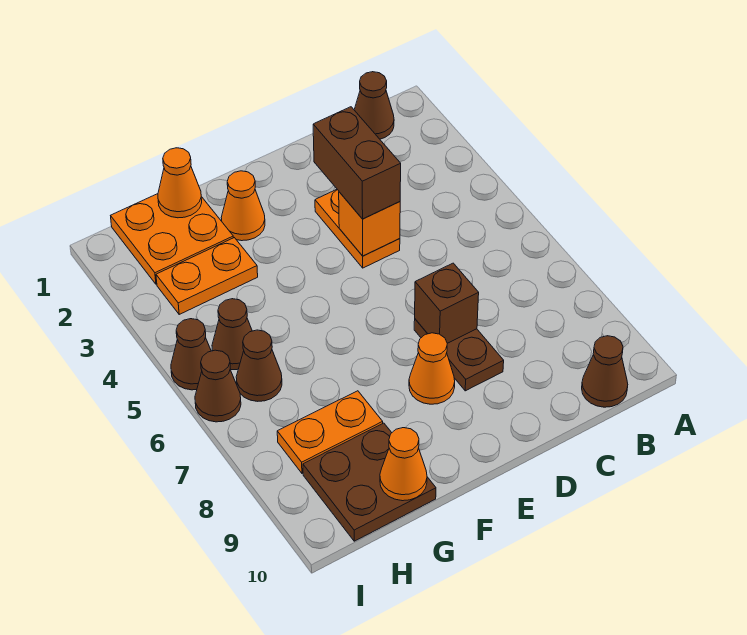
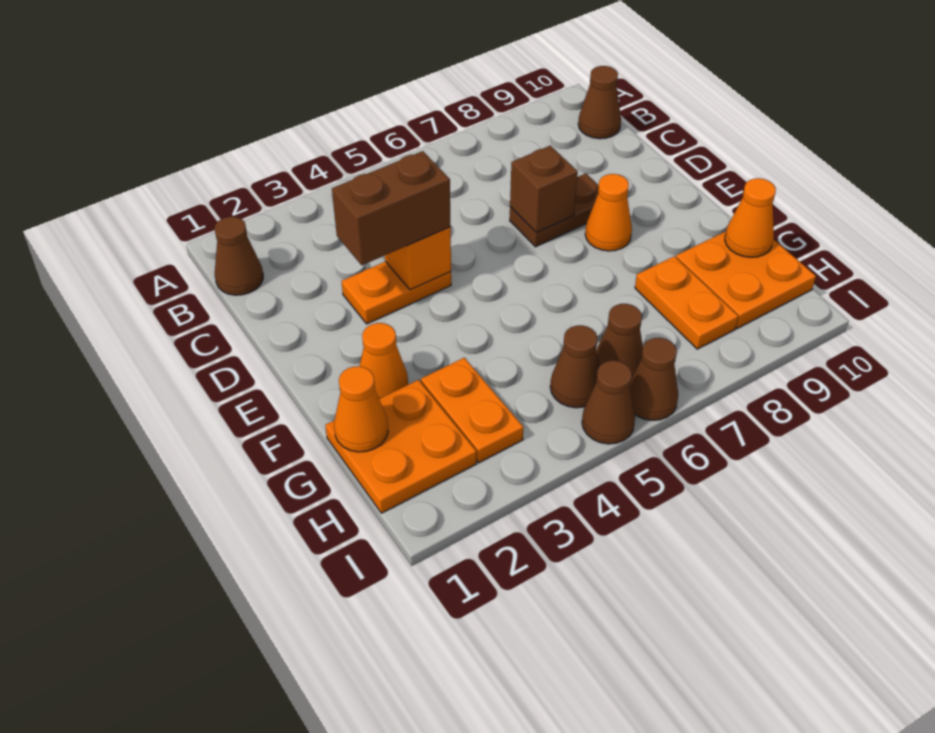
brown plate G9:H10 level 1 -> orange plate G9:H10 level 1

